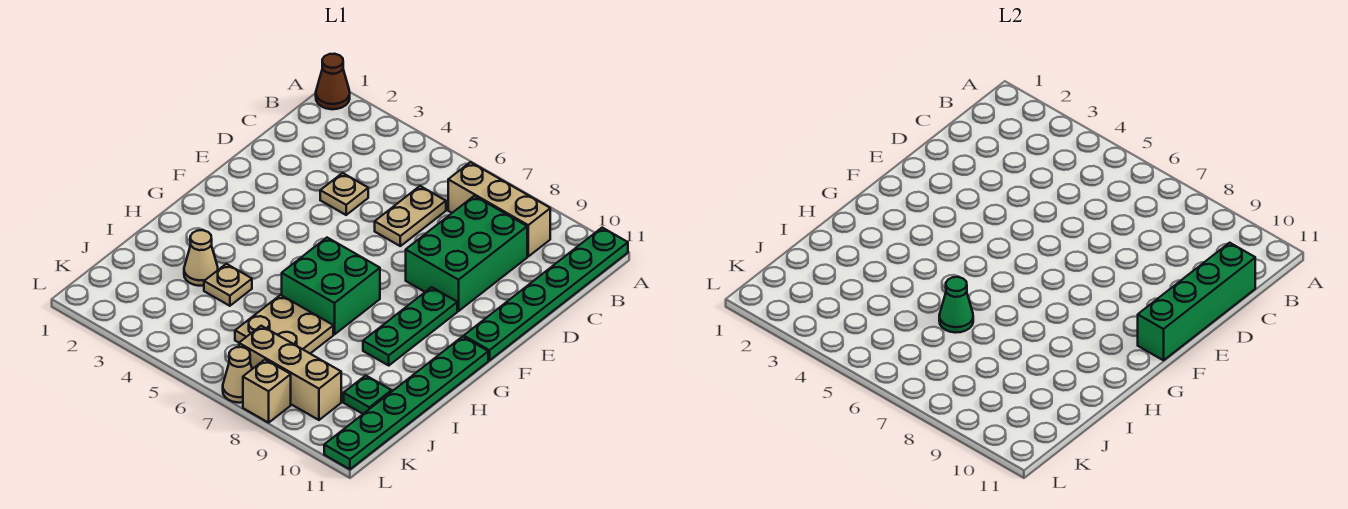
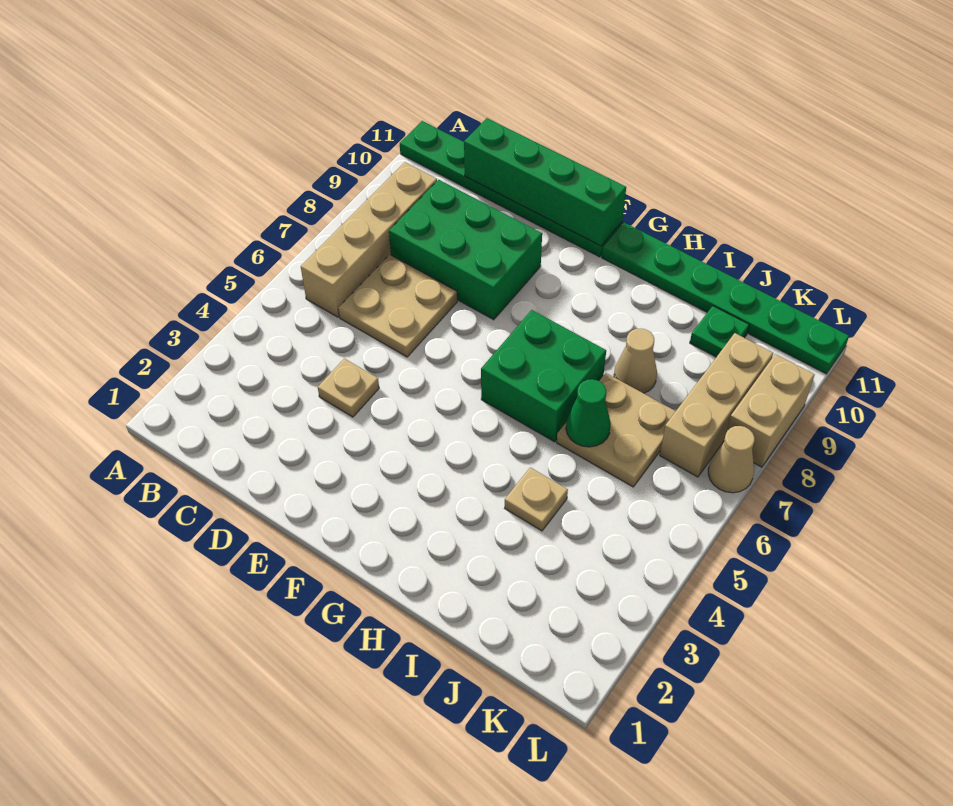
brown cone A1 level 1 -> none
tan brick B7:B9 level 1 -> tan brick B6:B9 level 1
tan plate C6:D6 level 1 -> tan plate C6:D7 level 1
green plate F9:H9 level 1 -> none
tan cone I3 level 1 -> tan cone I8 level 1
tan brick L8 level 1 -> tan brick L8:L9 level 1

